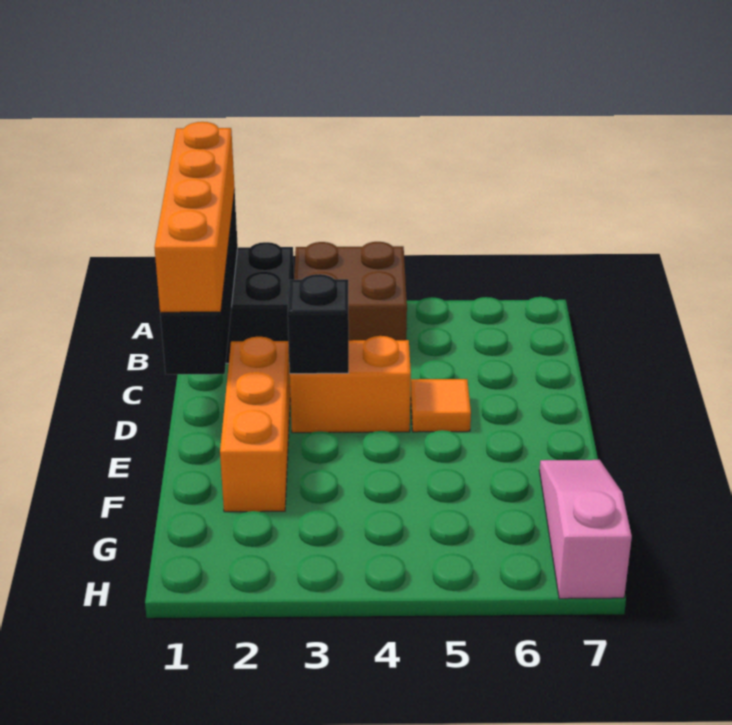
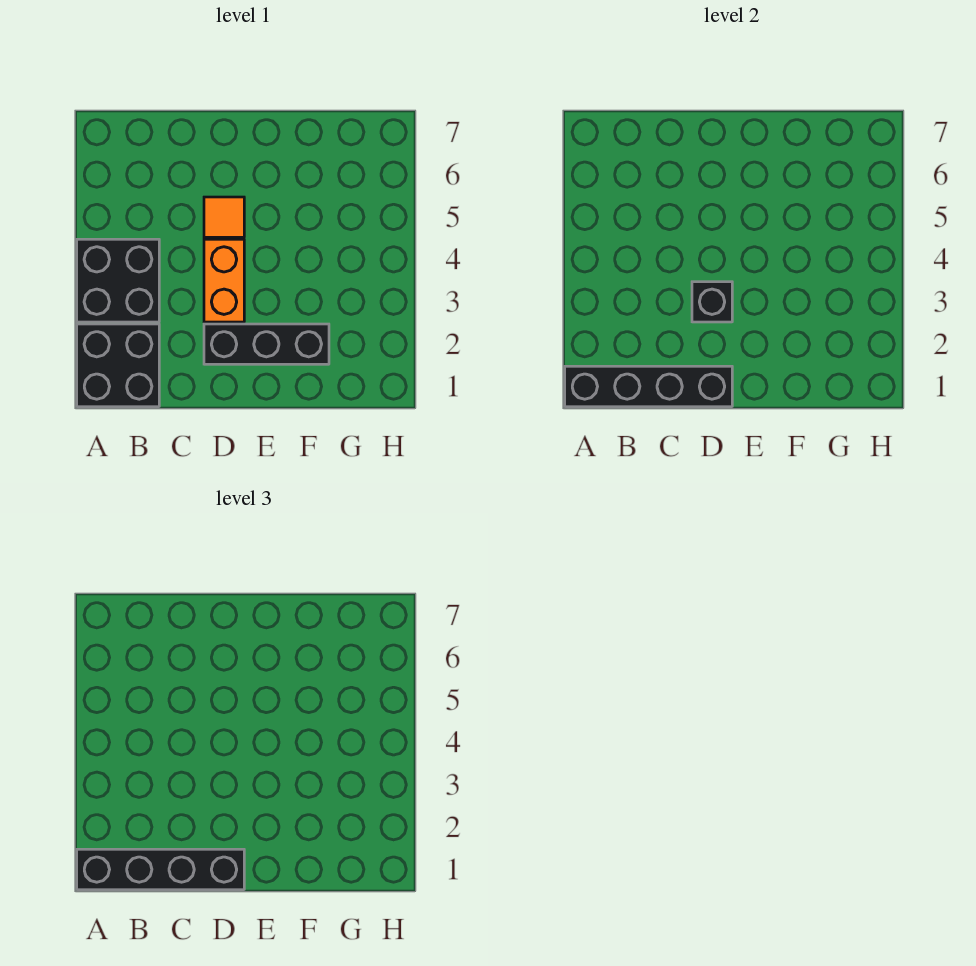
orange brick A1:D1 level 3 -> black brick A1:D1 level 3
brown brick A3:B4 level 1 -> black brick A3:B4 level 1
orange brick D2:F2 level 1 -> black brick D2:F2 level 1
pink slope F7:H7 level 1 top H -> none

